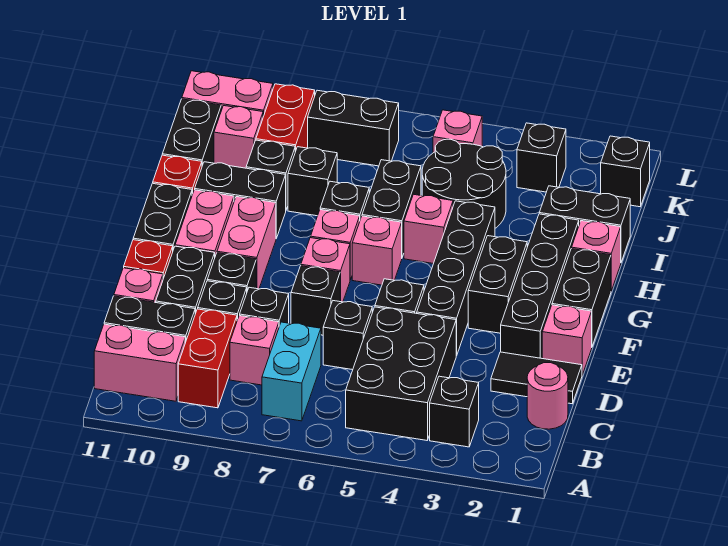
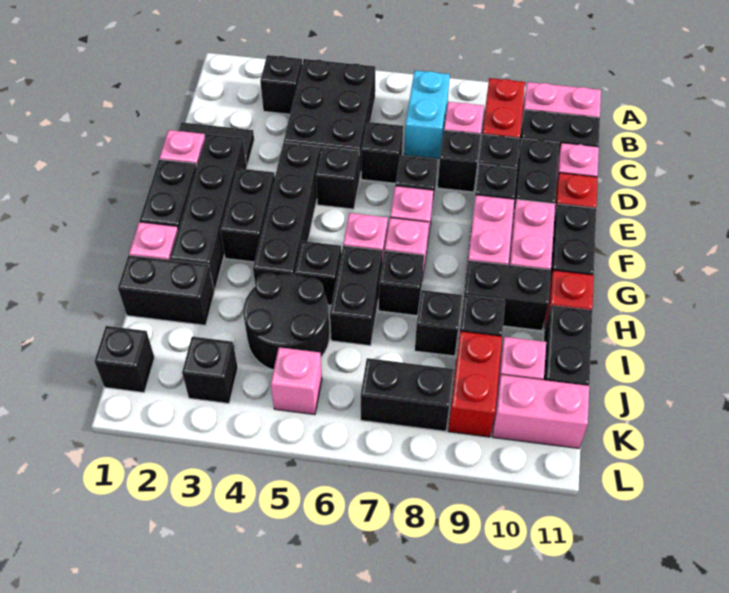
pink round brick C1 level 1 -> none
pink brick H5 level 1 -> black brick H5 level 1

